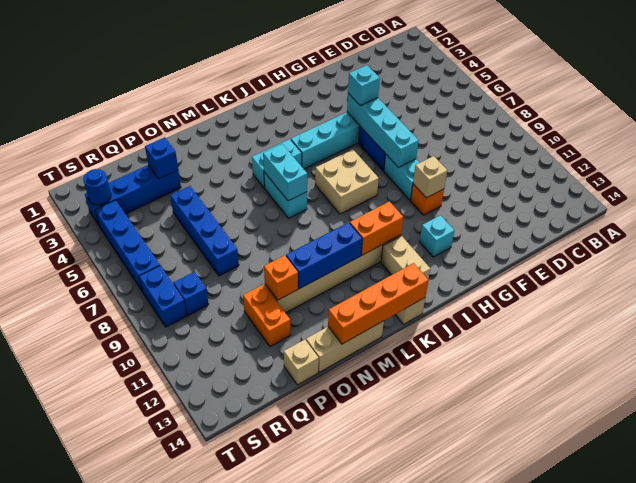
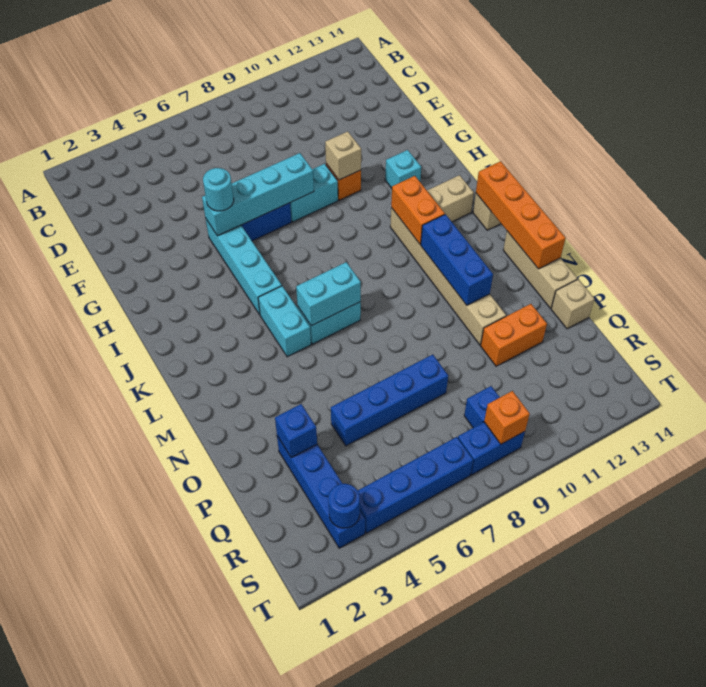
cyan brick G5 level 3 -> cyan round brick G5 level 3
tan brick I7:J8 level 1 -> none
orange brick O11 level 2 -> orange brick S9 level 2

